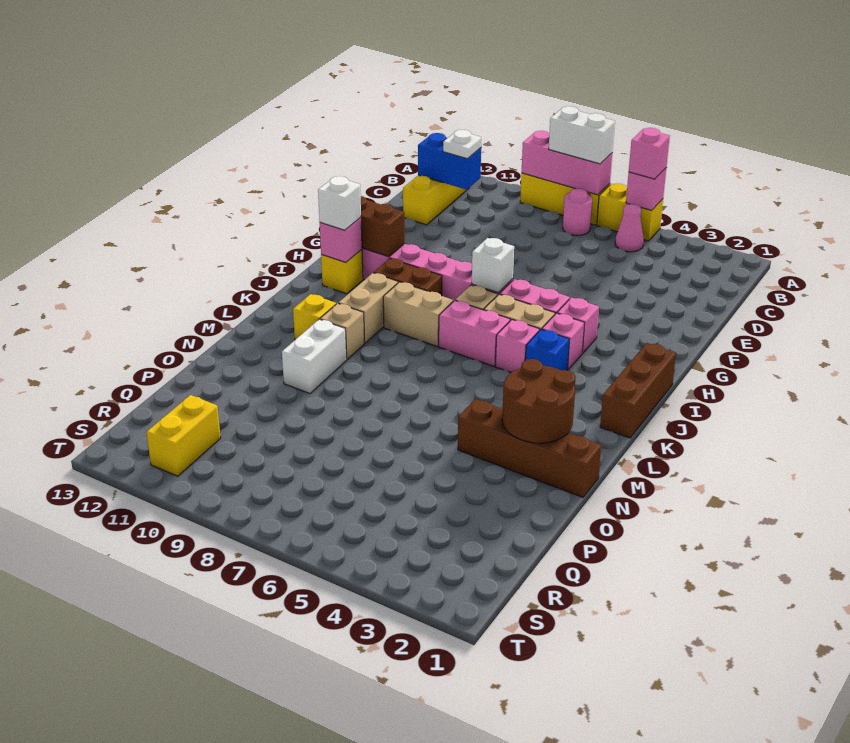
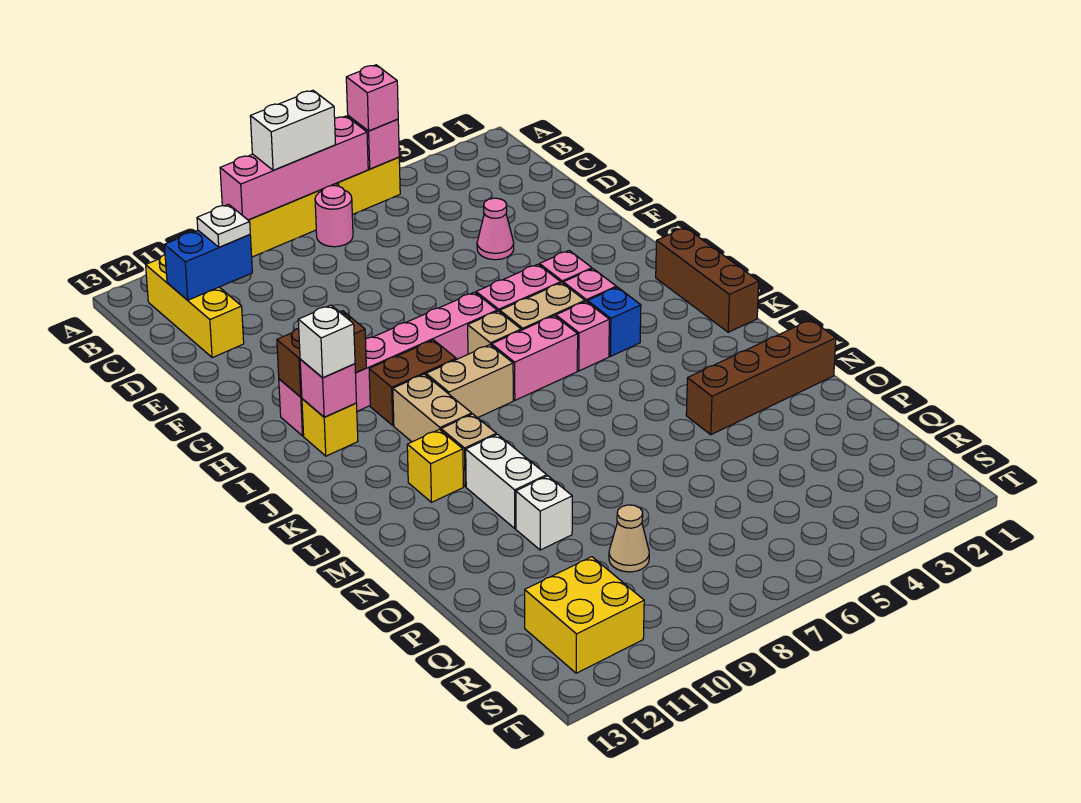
pink brick A7:A9 level 2 -> pink brick A6:A9 level 2
pink cone B5 level 1 -> pink cone E4 level 1
white brick H7 level 2 -> white brick O10 level 1
brown round brick M2:N3 level 2 -> none
none -> tan cone Q9 level 1
yellow brick R11:S11 level 1 -> yellow brick R11:S12 level 1

